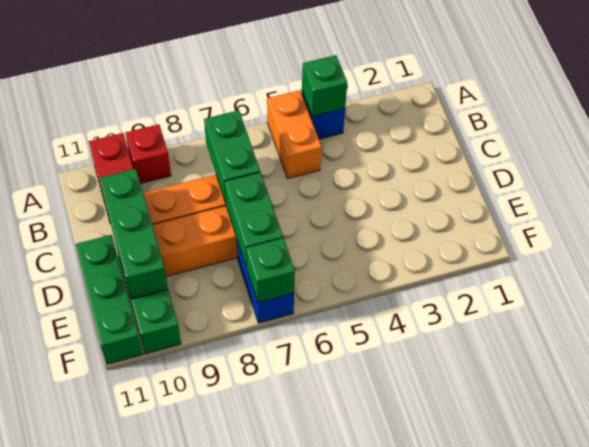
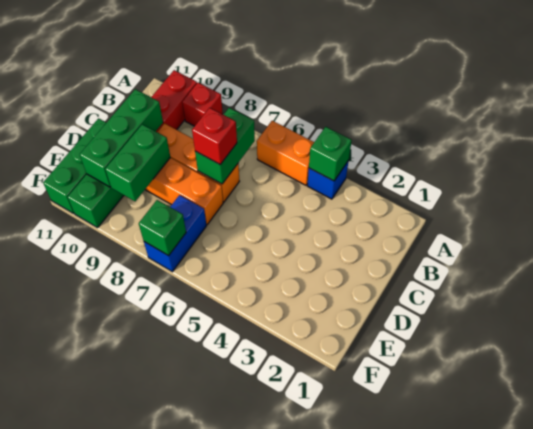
orange brick A5:B5 level 1 -> orange brick A5:A6 level 1
none -> red brick C7 level 3
green brick D7:E7 level 2 -> green brick D9:E9 level 2

